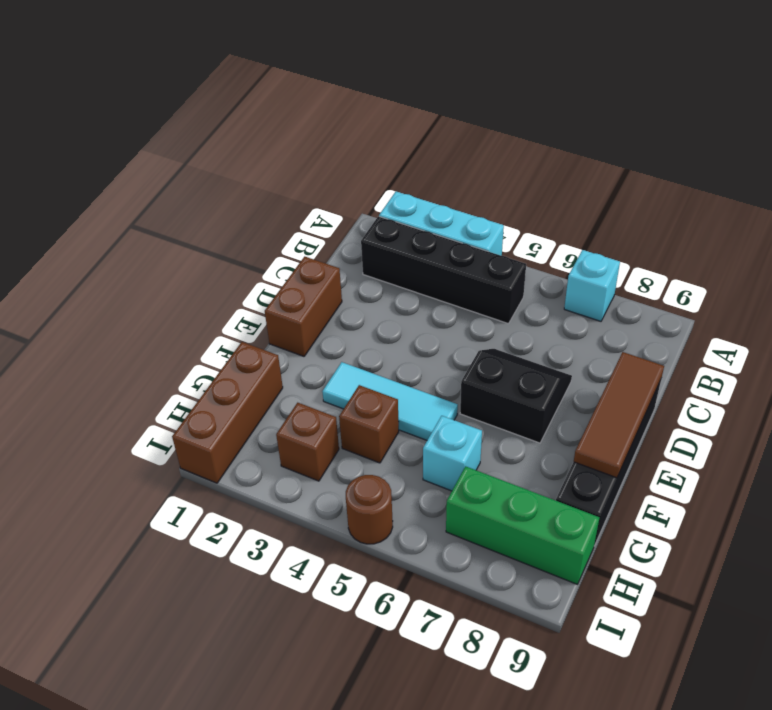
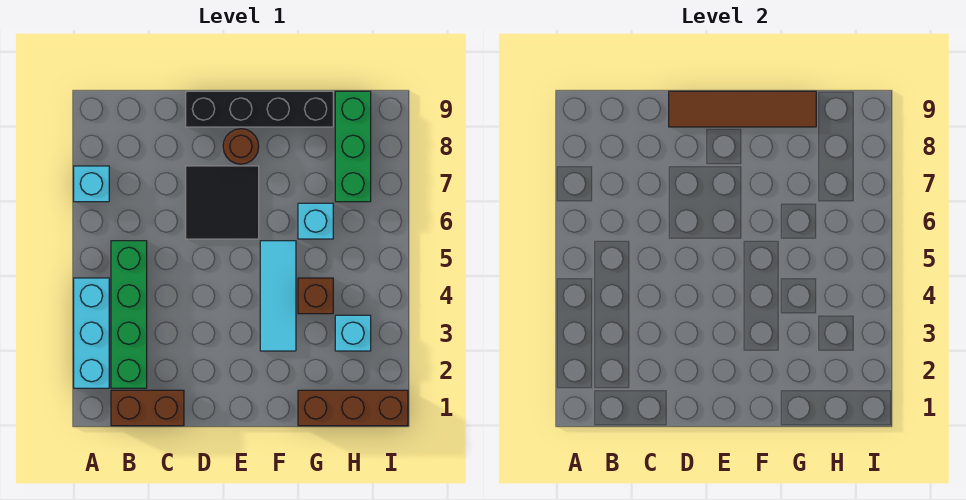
black brick B2:B5 level 1 -> green brick B2:B5 level 1
brown brick D1:E1 level 1 -> brown brick B1:C1 level 1
black slope D6:E7 level 1 top E -> black tile D6:E7 level 1
brown tile D9:F9 level 2 -> brown tile D9:G9 level 2
brown brick H3 level 1 -> cyan brick H3 level 1
brown round brick I5 level 1 -> brown round brick E8 level 1

